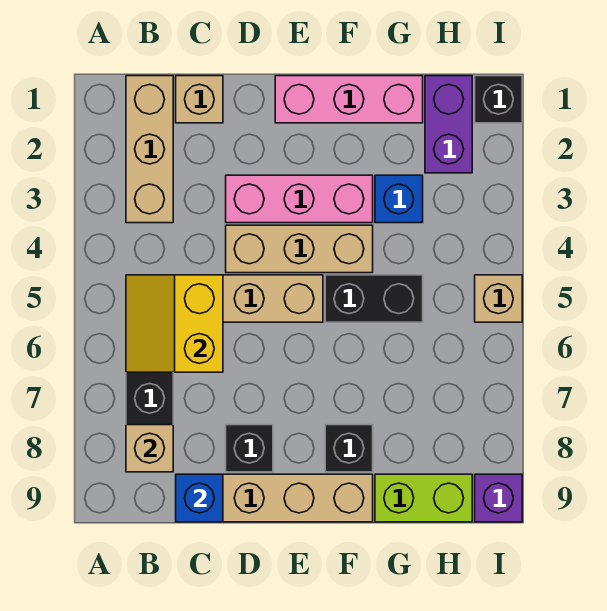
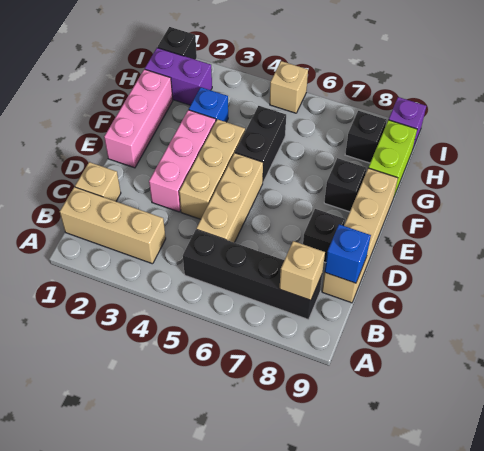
yellow slope B5:C6 level 2 top C -> none
none -> black brick H8 level 1

